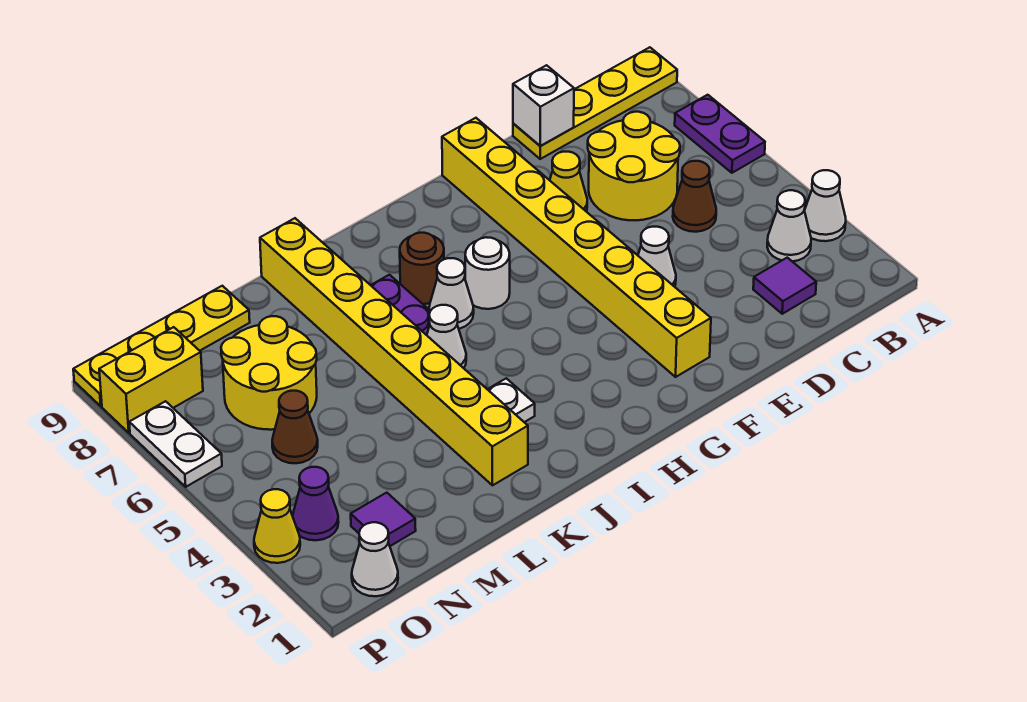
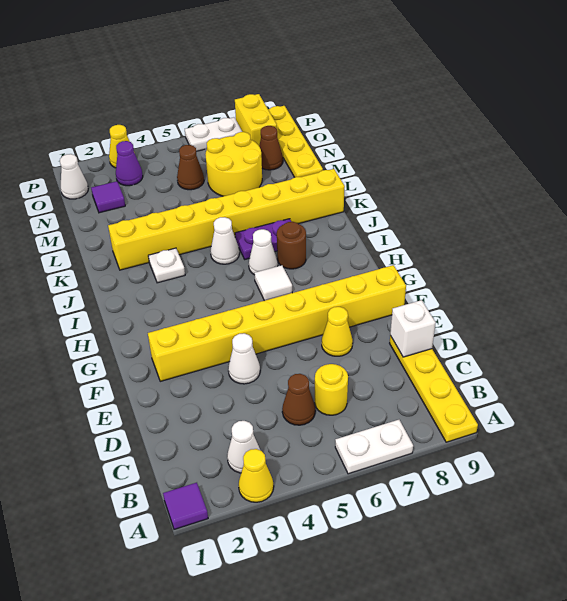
white cone A3 level 1 -> yellow cone A3 level 1
purple plate A6:A7 level 1 -> white plate A6:A7 level 1
purple tile C2 level 1 -> purple tile A1 level 1
yellow round brick C6:D7 level 1 -> yellow round brick C6 level 1
white round brick H6 level 1 -> white tile H6 level 1
none -> brown cone N8 level 1

